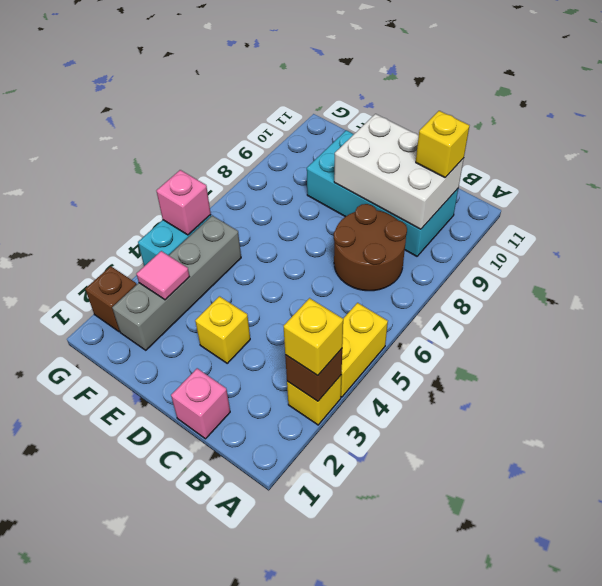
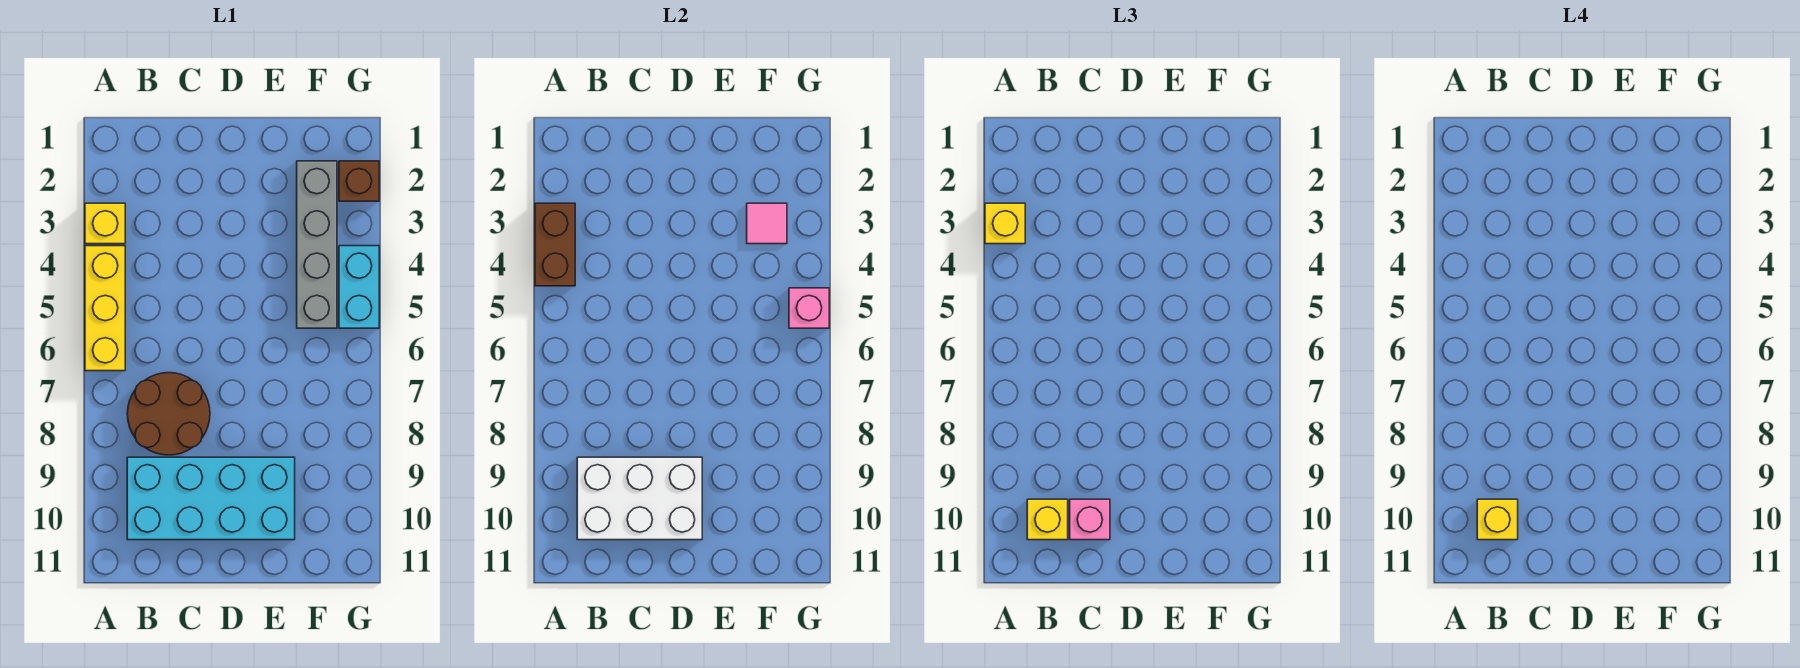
brown brick A3 level 2 -> brown brick A3:A4 level 2
yellow brick A4:A5 level 1 -> yellow brick A4:A6 level 1
pink brick C1 level 1 -> pink brick C10 level 3
yellow brick D3 level 1 -> yellow brick B10 level 4

